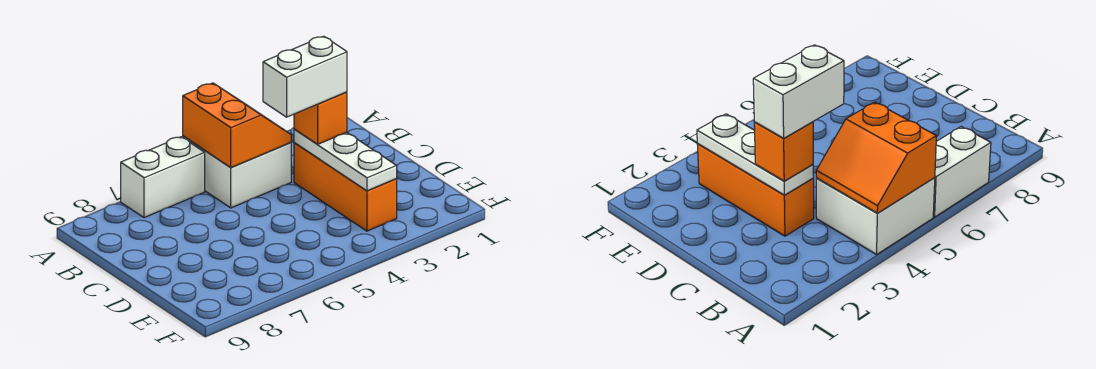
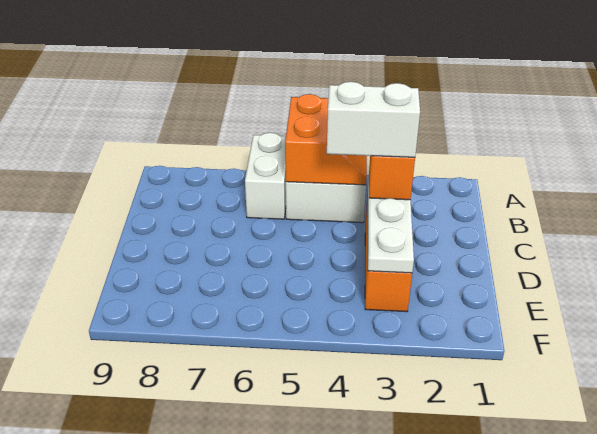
white brick A6:A7 level 1 -> white brick A6:B6 level 1

